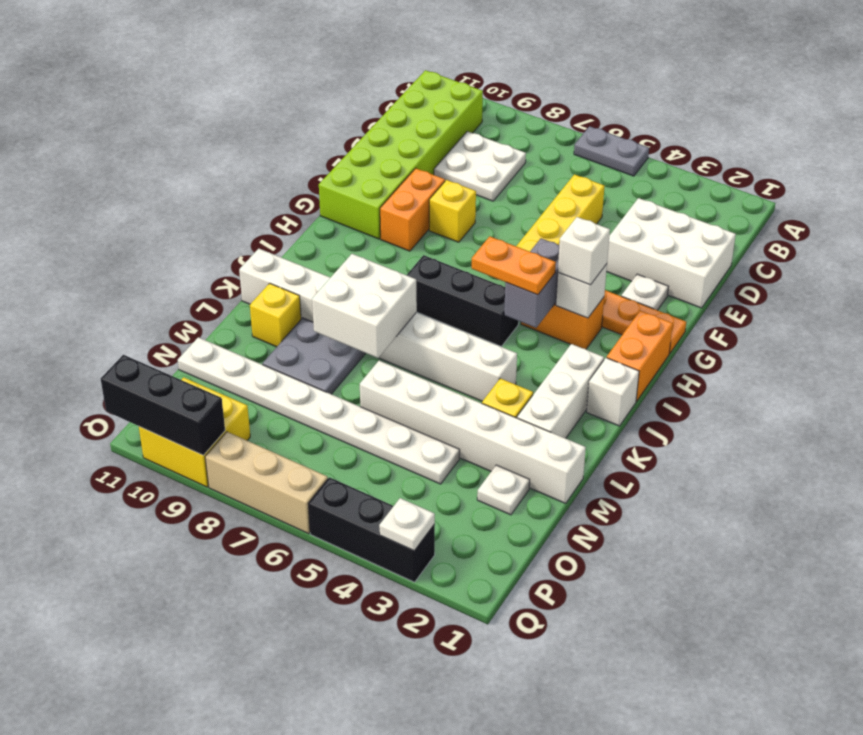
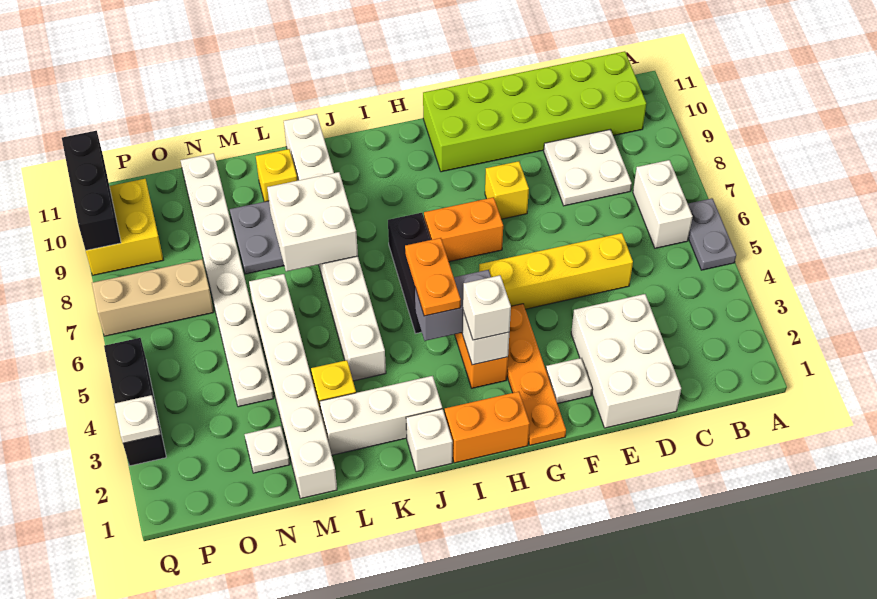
none -> white brick B6:B7 level 1
orange brick F9:G9 level 1 -> orange brick G7:H7 level 1
tan brick Q6:Q8 level 1 -> tan brick O7:Q7 level 1

